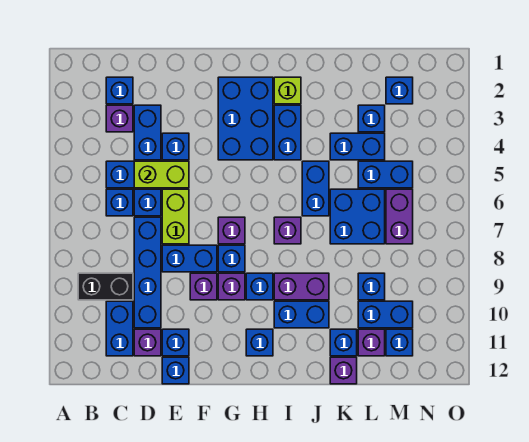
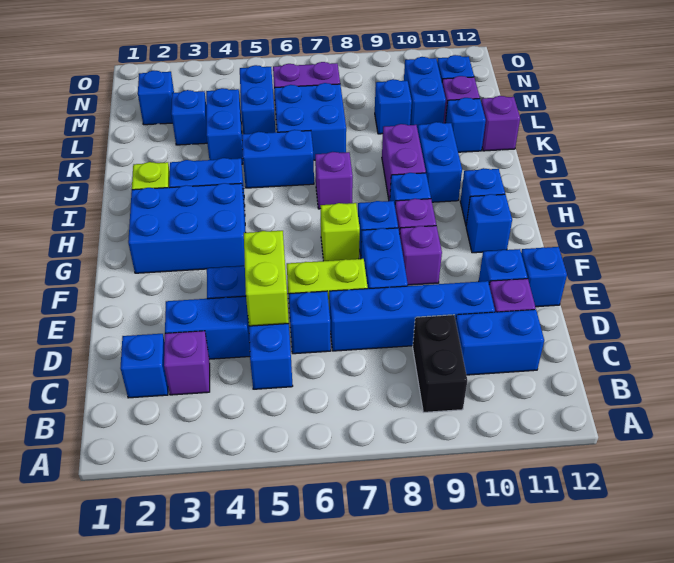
blue brick C6 level 1 -> blue brick G11 level 1
purple brick G7 level 1 -> lime brick G7 level 1

